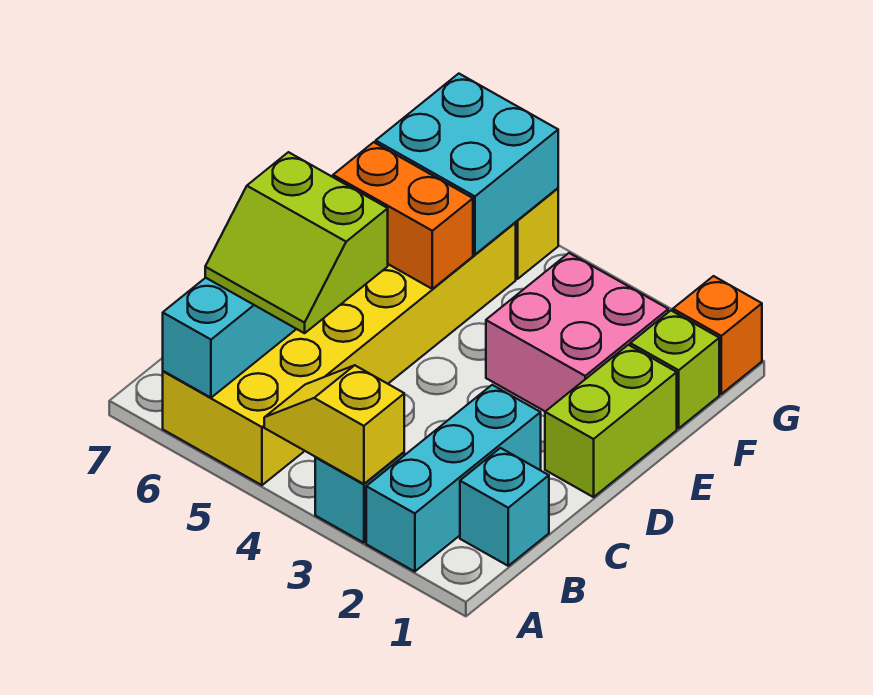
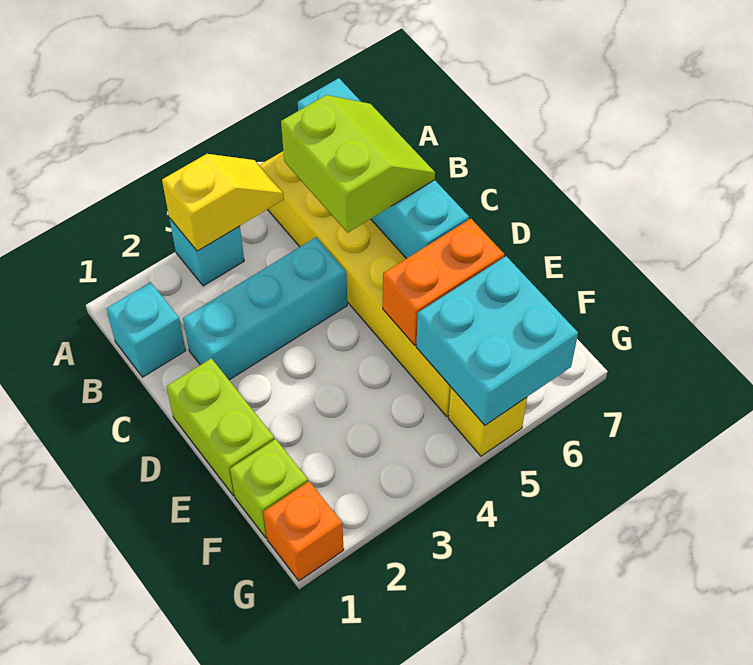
cyan brick A2:C2 level 1 -> cyan brick C2:C4 level 1
lime slope B5:C6 level 3 top C -> lime slope B5:C6 level 3 top 5
pink brick E2:F3 level 1 -> none

